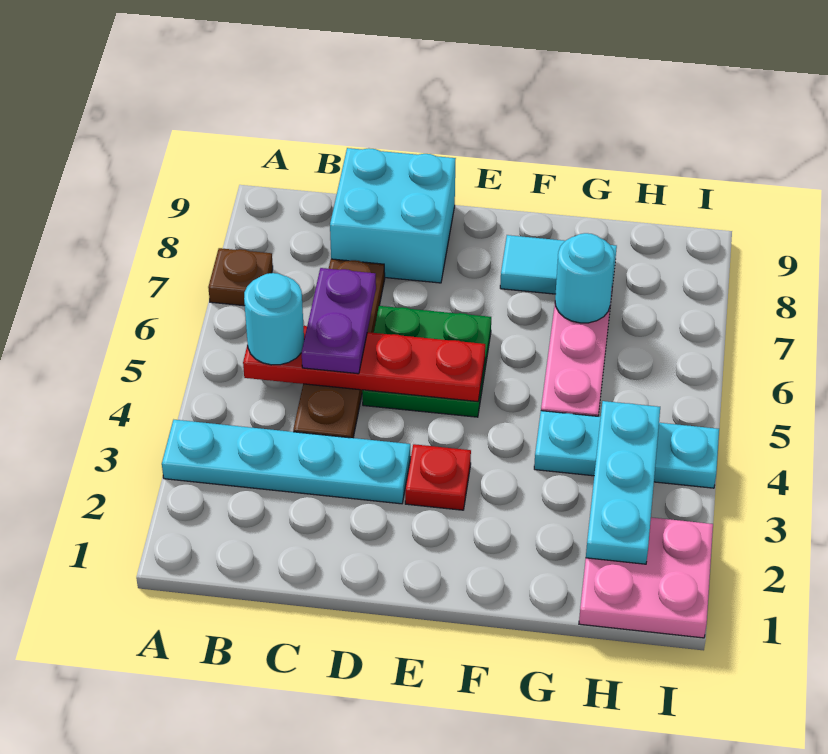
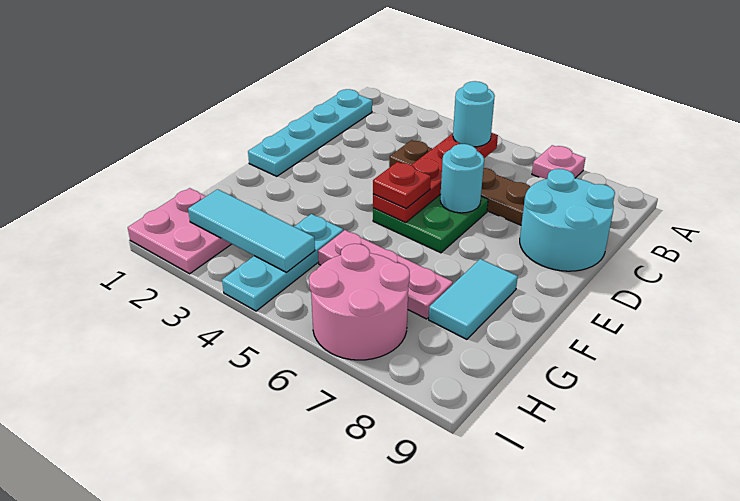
cyan plate A3:D3 level 1 -> cyan plate B1:E1 level 1
brown plate A7 level 1 -> pink plate A7 level 1
purple plate C5:C6 level 3 -> none
cyan brick C8:D9 level 1 -> cyan round brick C8:D9 level 1
red plate E3 level 1 -> red plate E5 level 3
cyan round brick G7 level 2 -> cyan round brick D6 level 2
cyan plate H2:H4 level 2 -> cyan tile H2:H4 level 2
none -> pink round brick H6:I7 level 1

